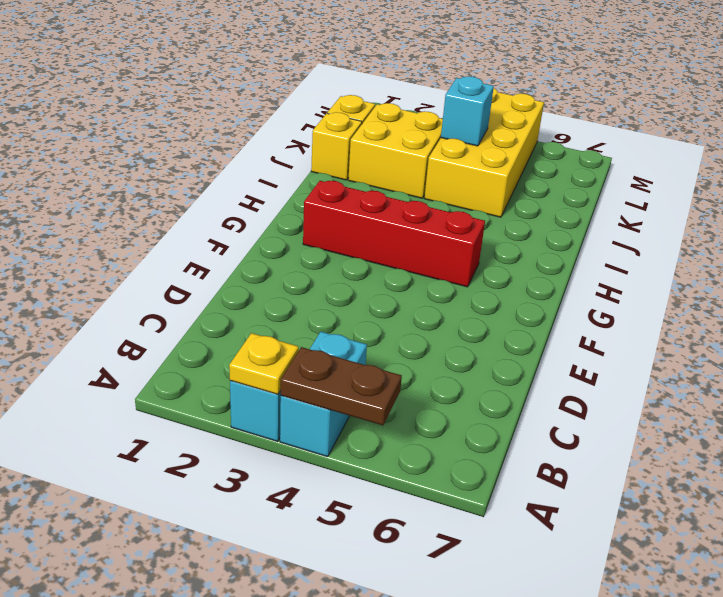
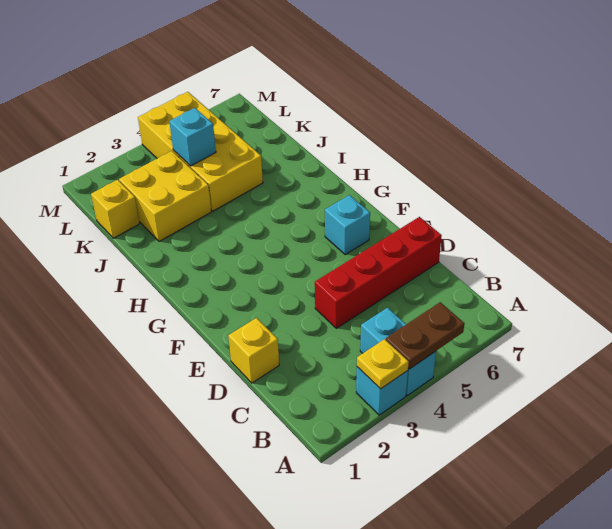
none -> cyan brick F6 level 1
red brick G2:G5 level 1 -> red brick D4:D7 level 1
yellow brick J1 level 1 -> yellow brick D1 level 1

